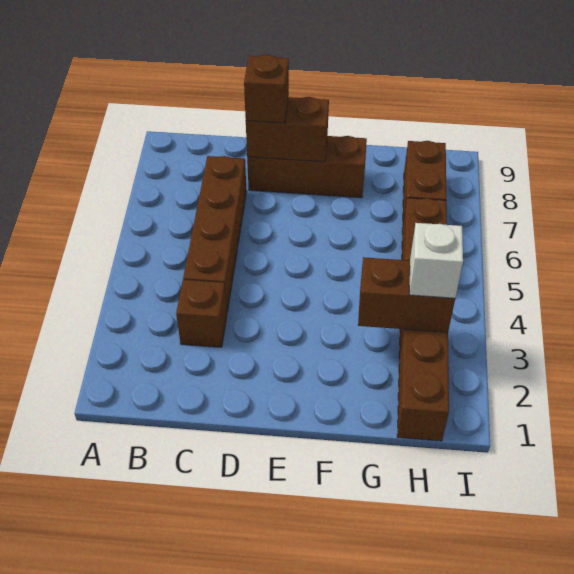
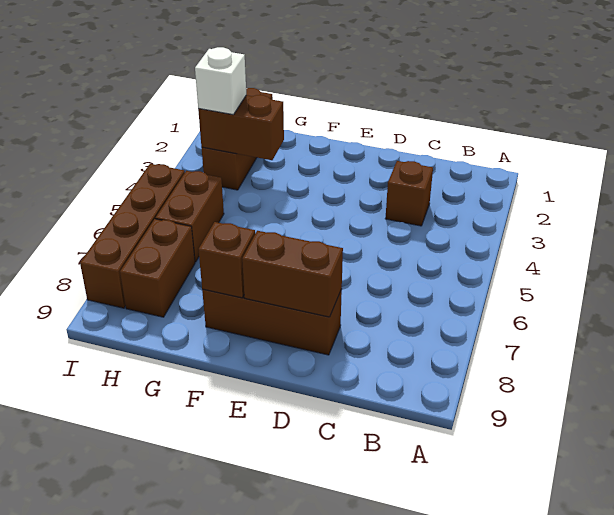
brown brick C4:C7 level 1 -> brown brick I5:I8 level 1
brown brick D8 level 3 -> brown brick F8 level 2

